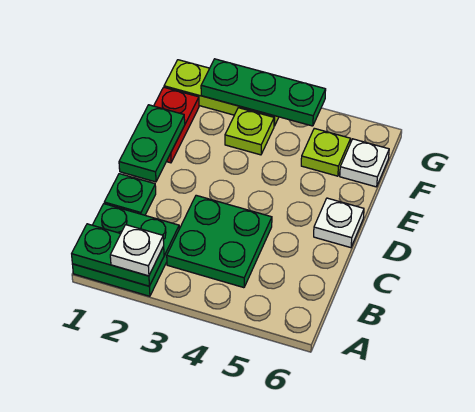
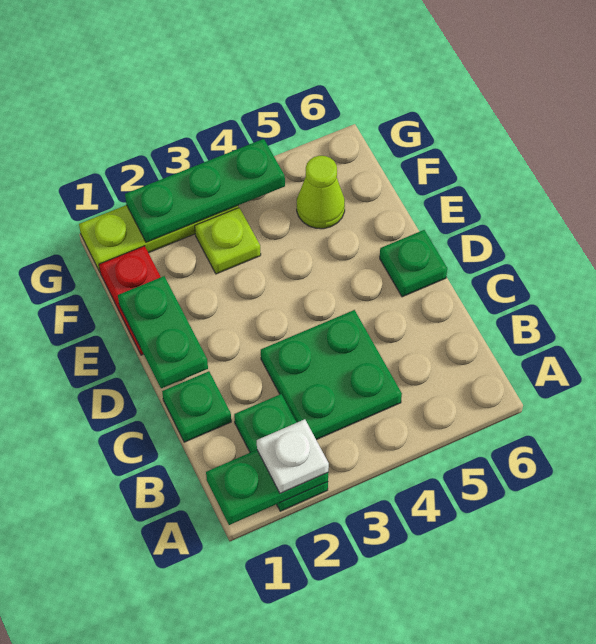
green plate A1:B2 level 1 -> green plate A2:B2 level 1
white plate D6 level 1 -> green plate D6 level 1
lime plate F5 level 1 -> lime cone F5 level 1
white plate F6 level 1 -> none

